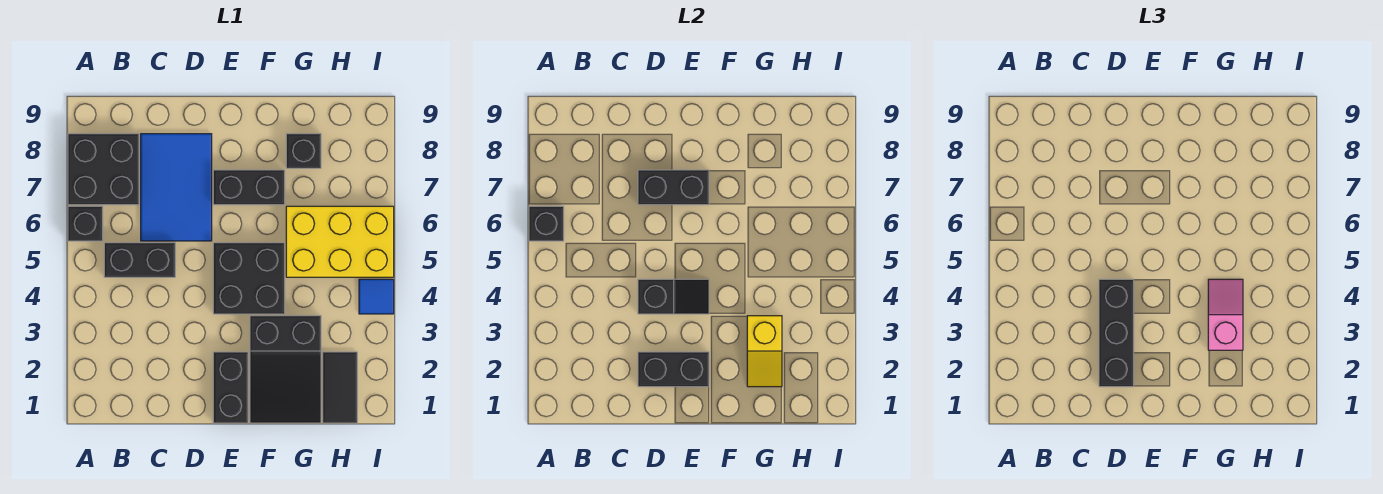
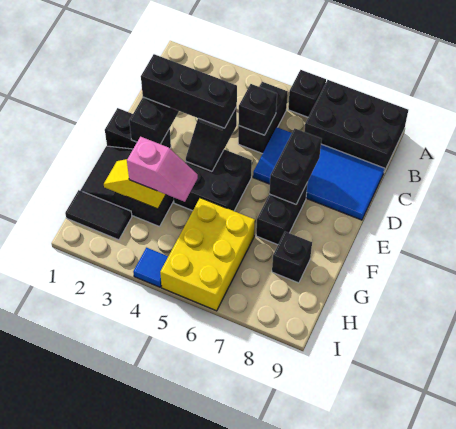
black brick A6 level 2 -> black brick C5 level 2
black brick A7:B8 level 1 -> black brick A7:B9 level 1
blue tile C6:D8 level 1 -> blue tile C6:D9 level 1

